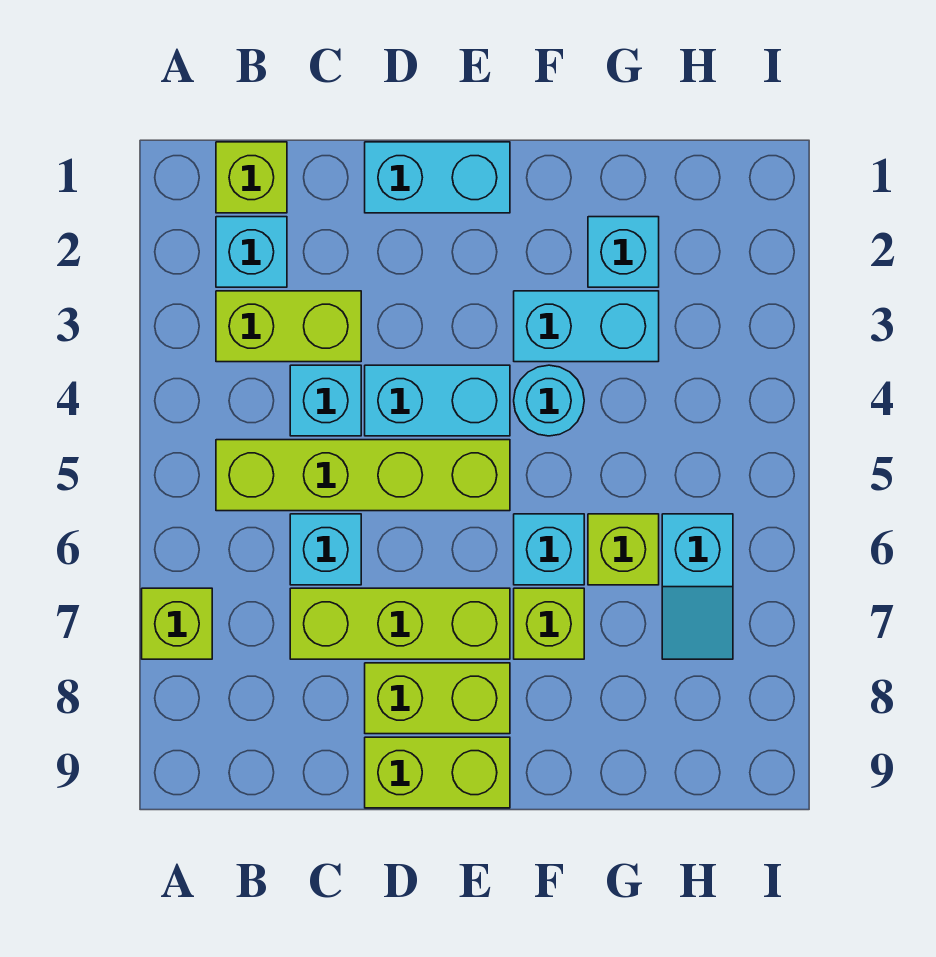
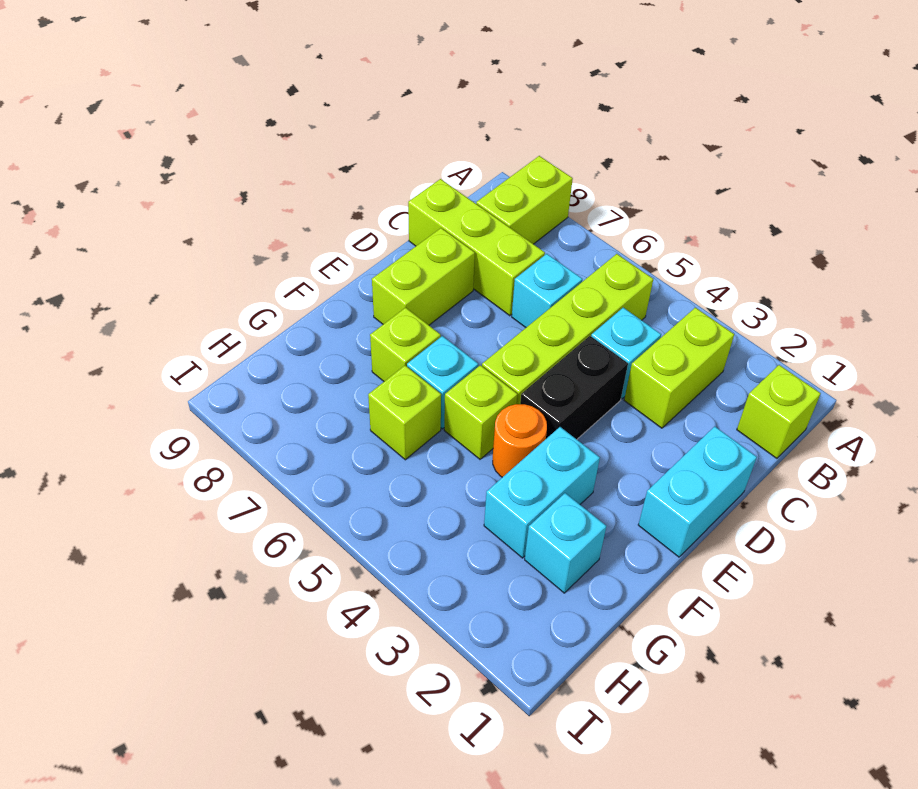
lime brick A7 level 1 -> lime brick F5 level 1
cyan brick B2 level 1 -> none
lime brick C7:E7 level 1 -> lime brick C7:C9 level 1
cyan brick D4:E4 level 1 -> black brick D4:E4 level 1
lime brick D9:E9 level 1 -> lime brick A8:B8 level 1
cyan round brick F4 level 1 -> orange round brick F4 level 1
cyan slope H6:H7 level 1 top 6 -> none

